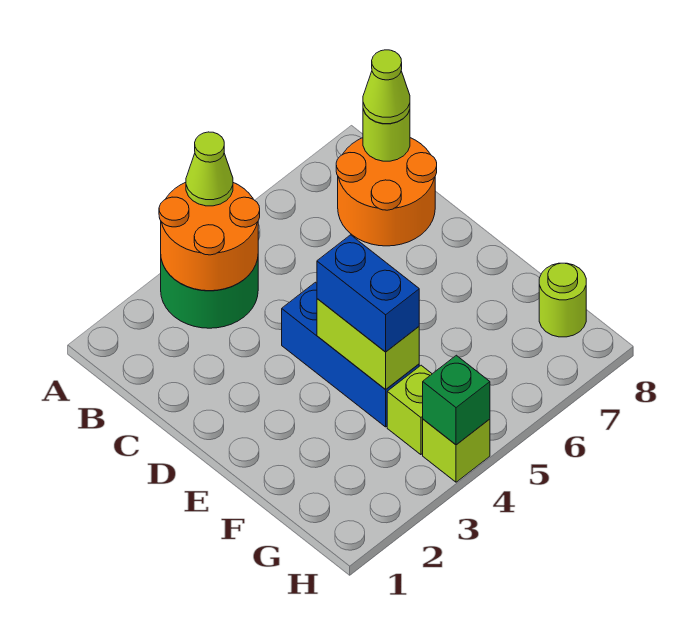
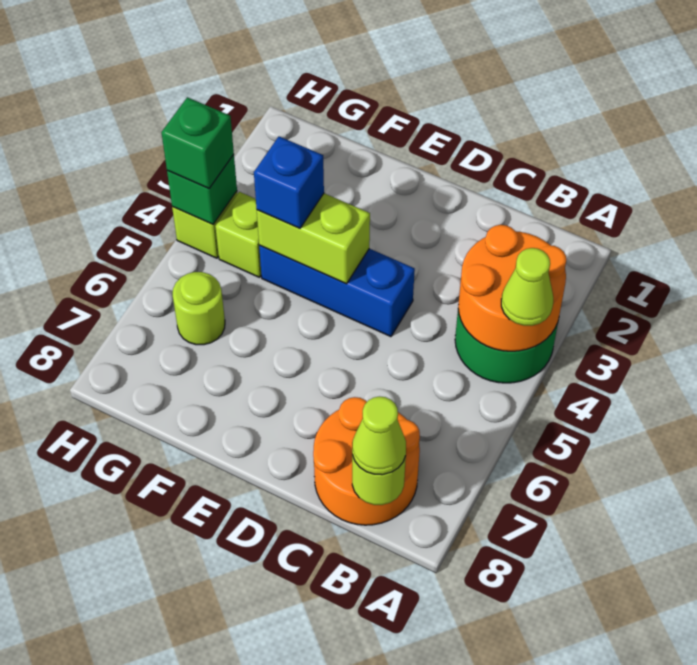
blue brick E4:F4 level 3 -> blue brick F4 level 3
lime round brick G8 level 1 -> lime round brick G6 level 1
none -> green brick H4 level 3

